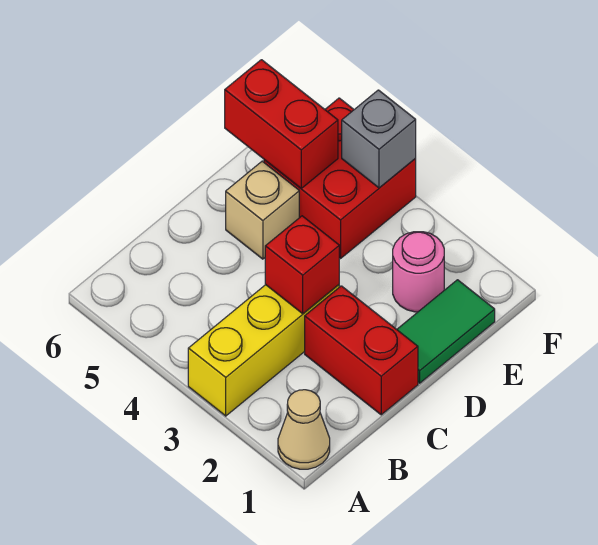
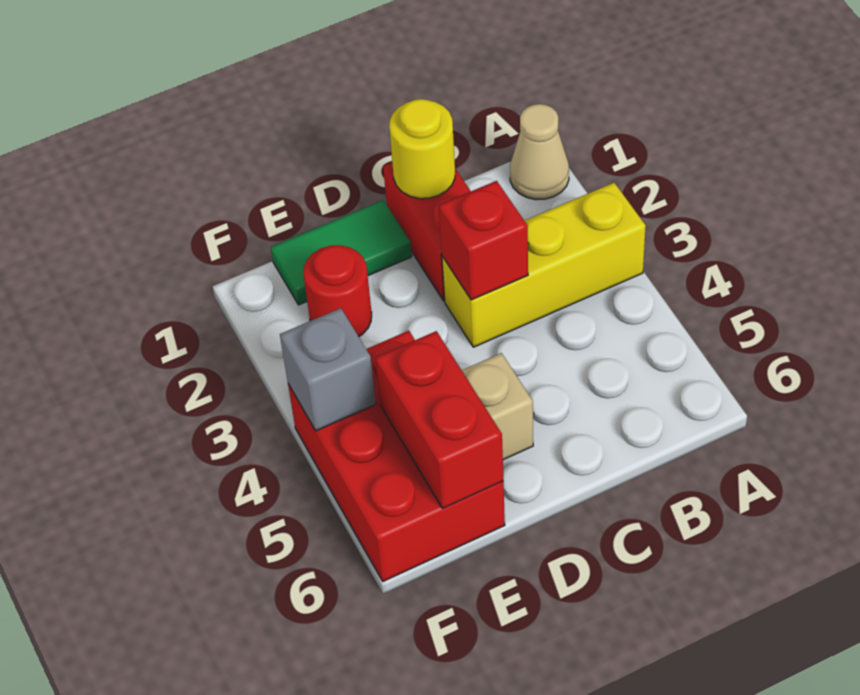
none -> yellow round brick C1 level 2
pink round brick E2 level 1 -> red round brick E2 level 1
red brick E4:F5 level 1 -> red brick E4:F6 level 1

